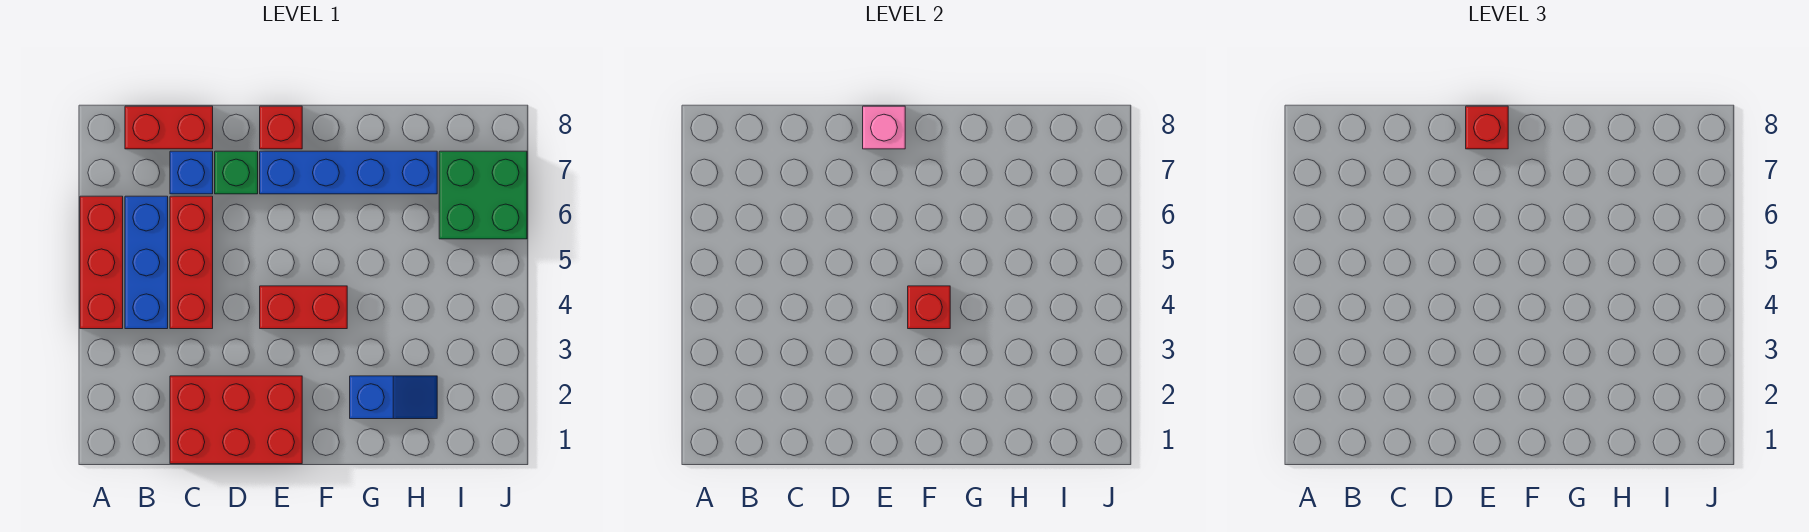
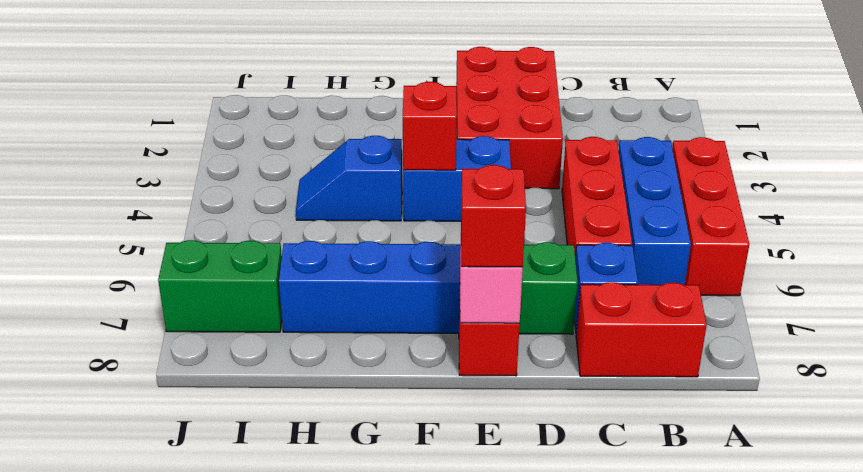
red brick C1:E2 level 1 -> red brick D1:E3 level 1
red brick E4:F4 level 1 -> blue brick E4:F4 level 1
blue slope G2:H2 level 1 top G -> blue slope G4:H4 level 1 top G
green brick I6:J7 level 1 -> green brick I7:J7 level 1

